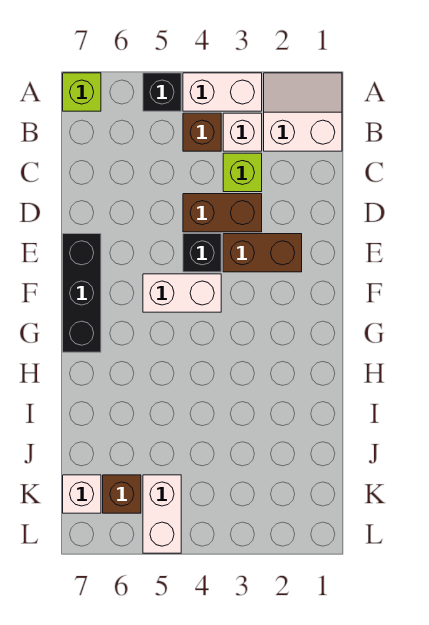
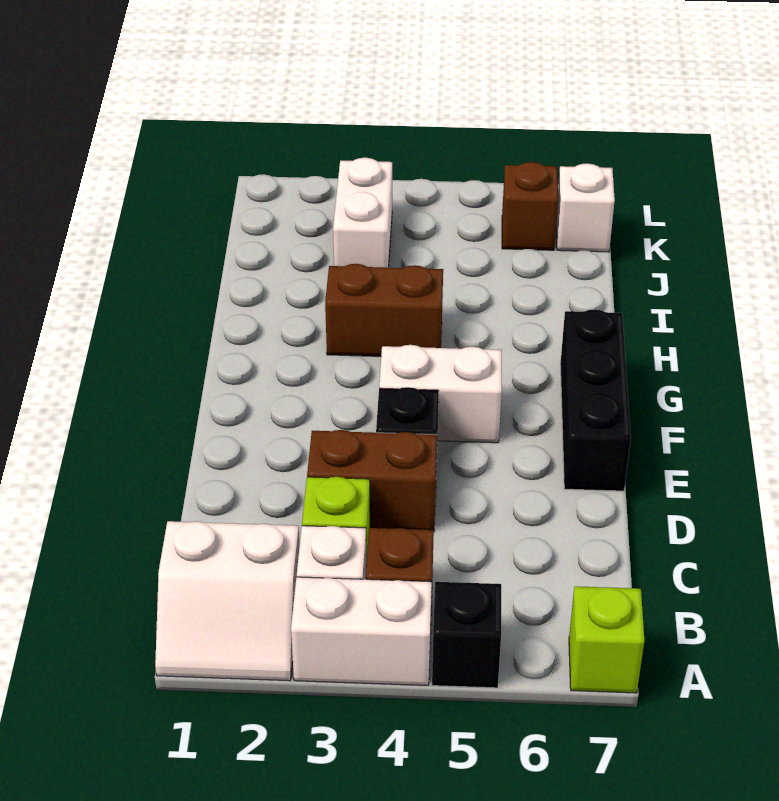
brown brick E2:E3 level 1 -> brown brick H3:H4 level 1
white brick K5:L5 level 1 -> white brick J3:K3 level 1

